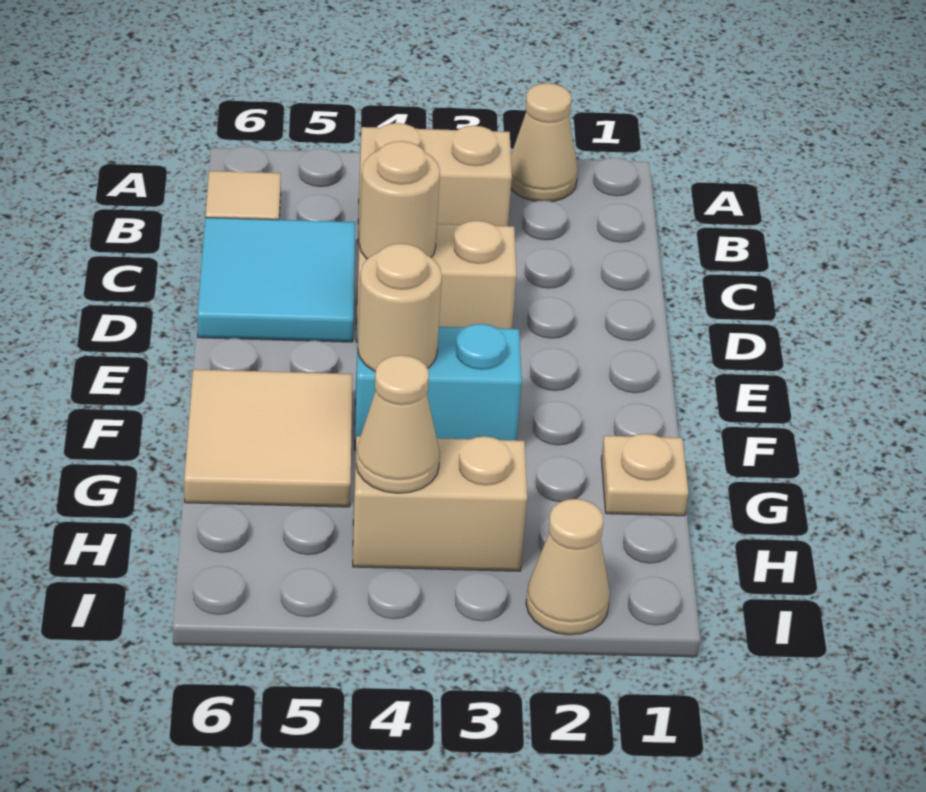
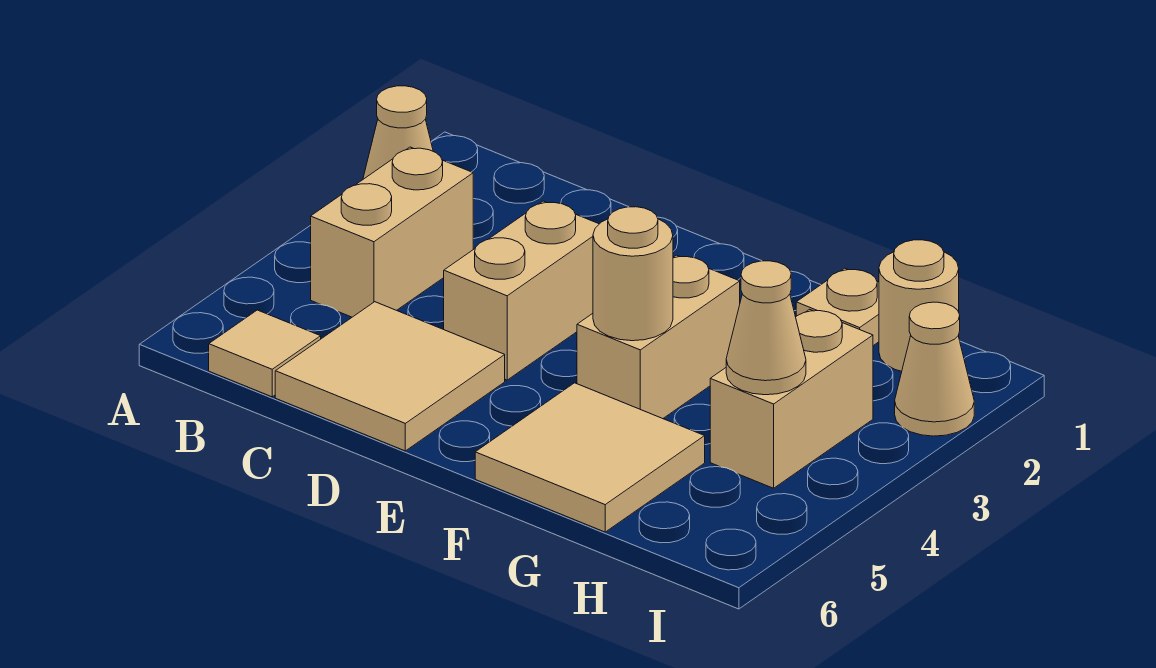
cyan tile C5:D6 level 1 -> tan tile C5:D6 level 1
tan round brick D4 level 2 -> tan round brick H1 level 1
cyan brick F3:F4 level 1 -> tan brick F3:F4 level 1

